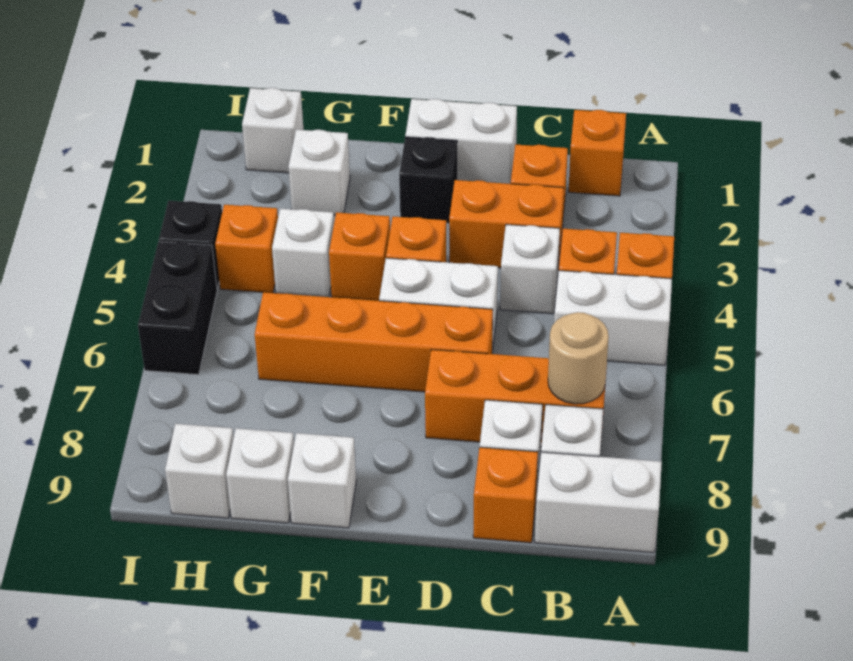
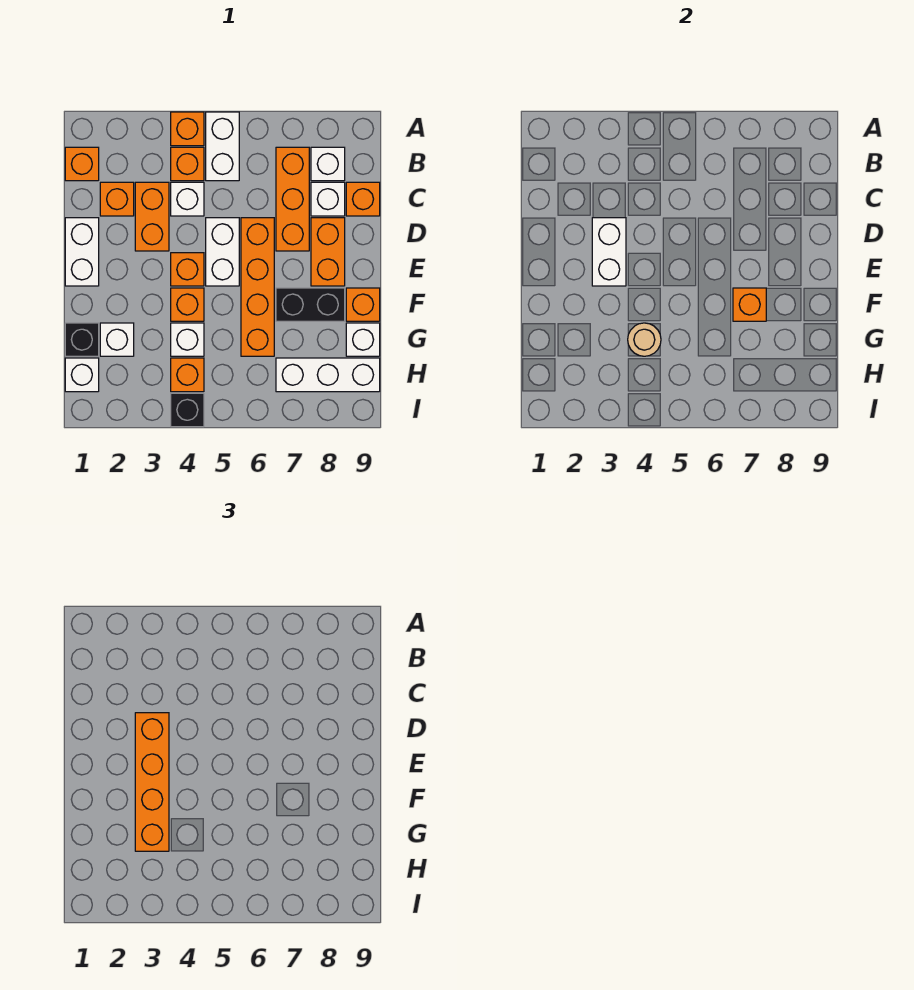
white brick A9:B9 level 1 -> white brick D3:E3 level 2
tan round brick B7 level 2 -> tan round brick G4 level 2
none -> orange brick D3:G3 level 3
none -> orange brick D8:E8 level 1
black brick E2 level 1 -> black brick G1 level 1
none -> orange brick F7 level 2
white brick F9 level 1 -> orange brick F9 level 1
white brick H9 level 1 -> white brick H7:H9 level 1
black brick I5:I6 level 1 -> black brick F7:F8 level 1

